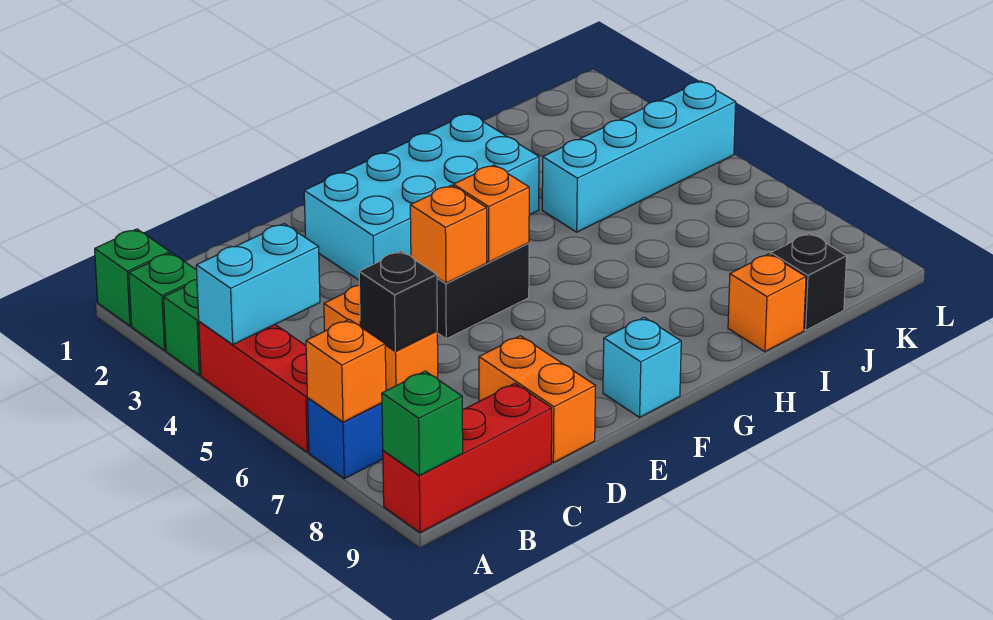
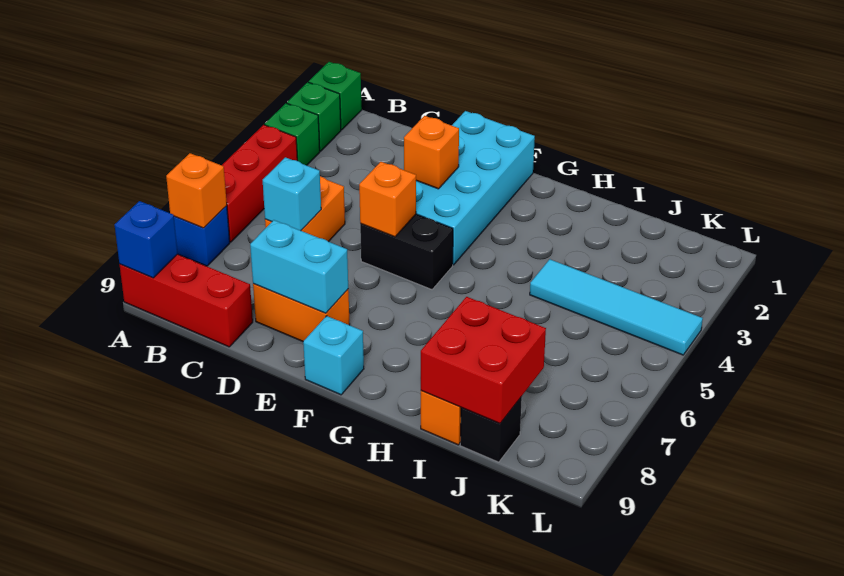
cyan brick A4:B4 level 2 -> cyan brick D8:E8 level 2
green brick A9 level 2 -> blue brick A9 level 2
black brick C6 level 2 -> cyan brick C6 level 2
orange brick D8:D9 level 1 -> orange brick D8:E8 level 1
cyan brick E2:H3 level 1 -> cyan brick E1:F4 level 1
orange brick F5 level 2 -> orange brick E3 level 2
cyan brick I4:L4 level 1 -> cyan tile I4:L4 level 1
none -> red brick I8:J9 level 2

